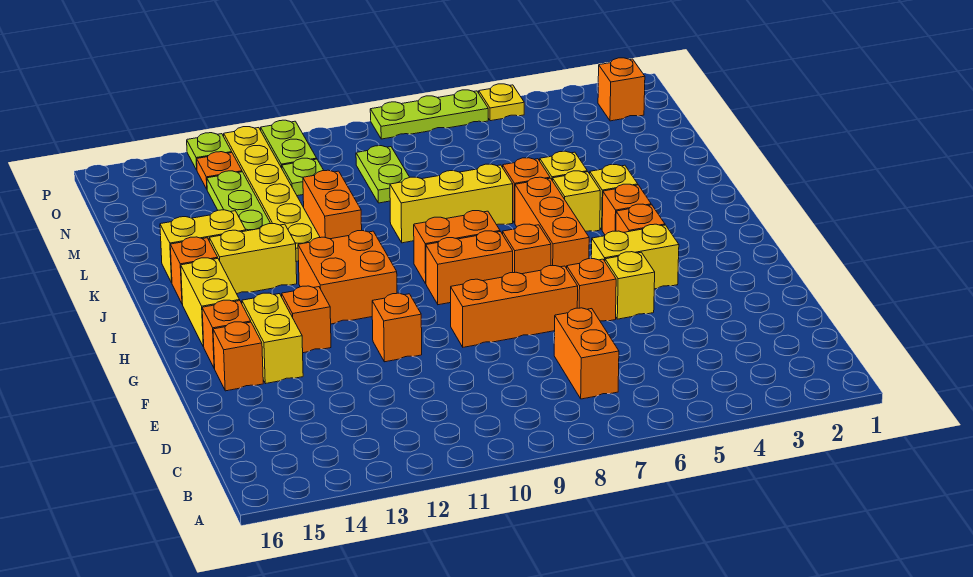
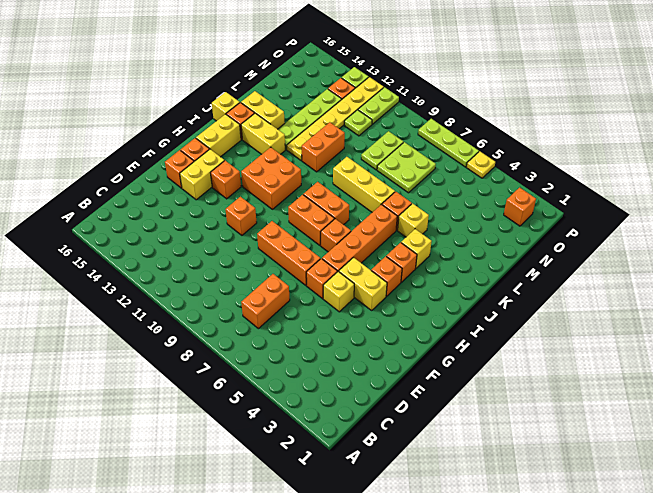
orange brick H6:J6 level 1 -> orange brick G6:J6 level 1
yellow brick J5 level 1 -> yellow brick J16 level 1
none -> lime plate M7:N8 level 1

